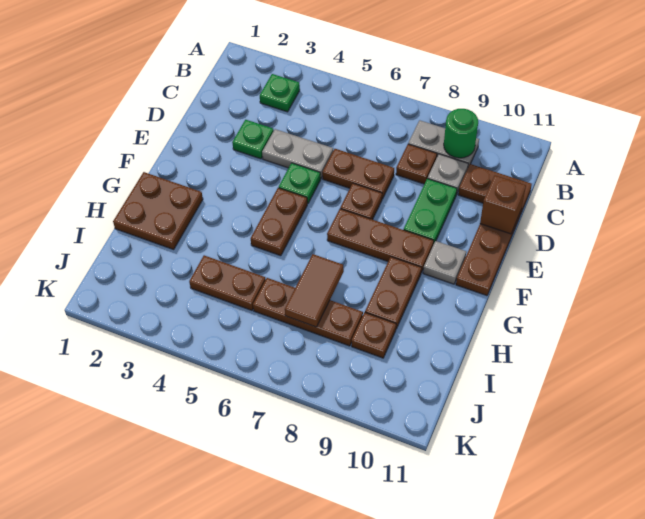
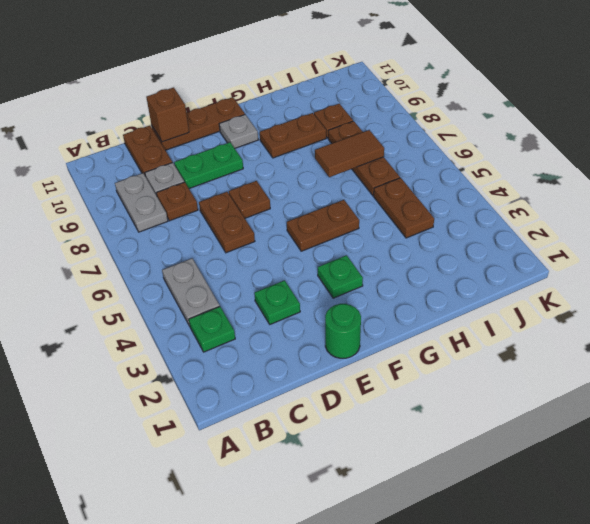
green round brick B9 level 2 -> green round brick E1 level 1
grey plate D4:D5 level 1 -> grey plate B4:B5 level 1
green plate E5 level 1 -> green plate F3 level 1
brown plate F7:F9 level 1 -> none
brown plate G1:H2 level 1 -> none

